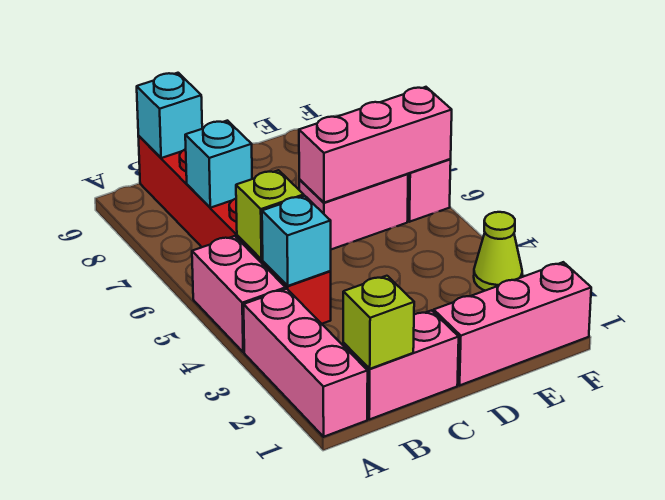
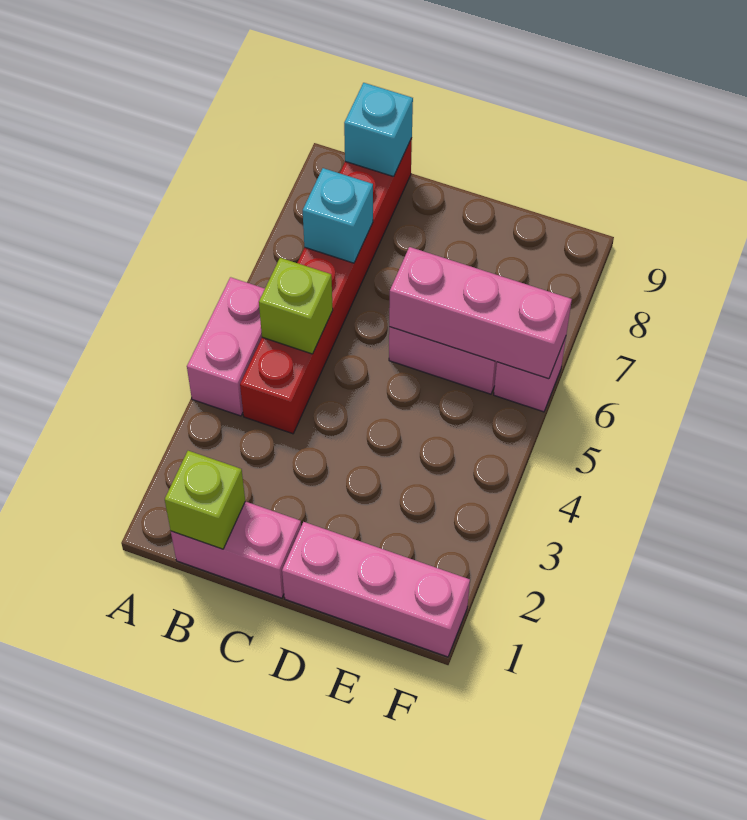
pink brick A1:A3 level 1 -> none
cyan brick B4 level 2 -> none
lime cone F3 level 1 -> none

